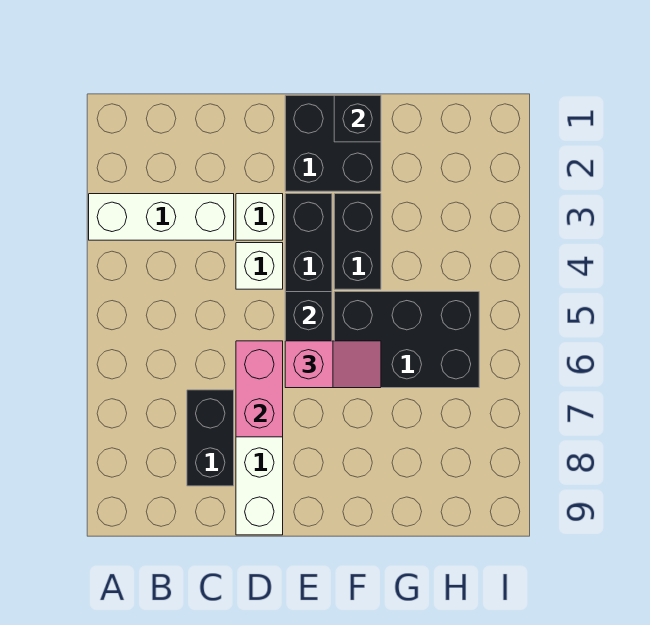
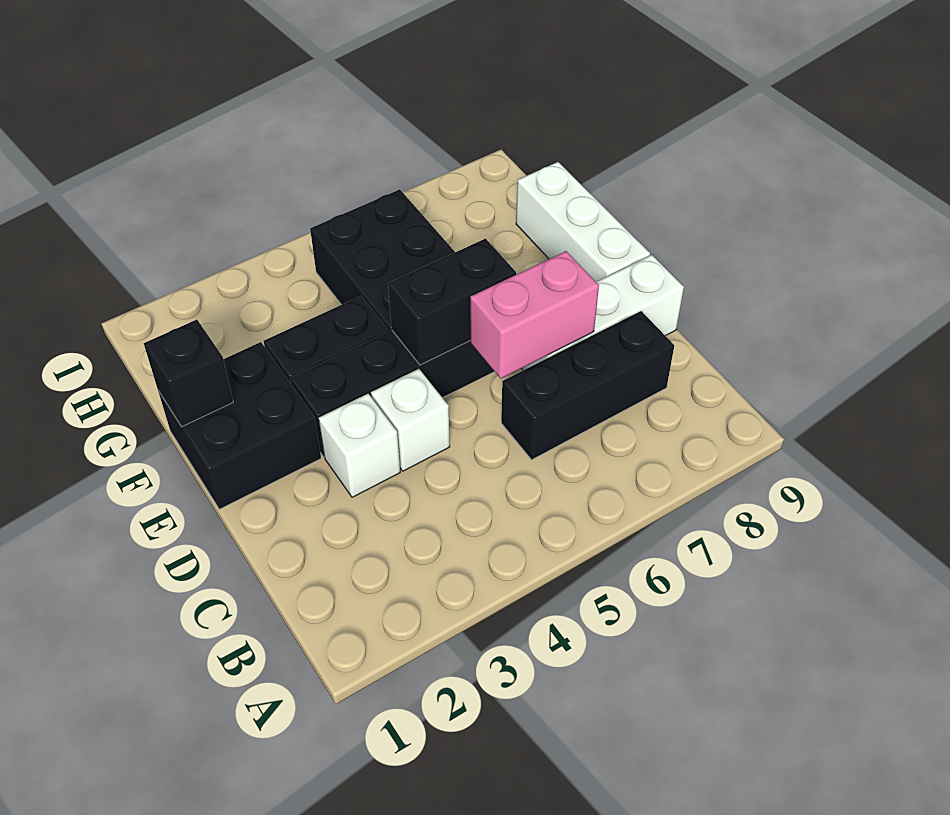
white brick A3:C3 level 1 -> white brick E9:G9 level 1
black brick C7:C8 level 1 -> black brick C6:C8 level 1
pink slope E6:F6 level 3 top E -> none

